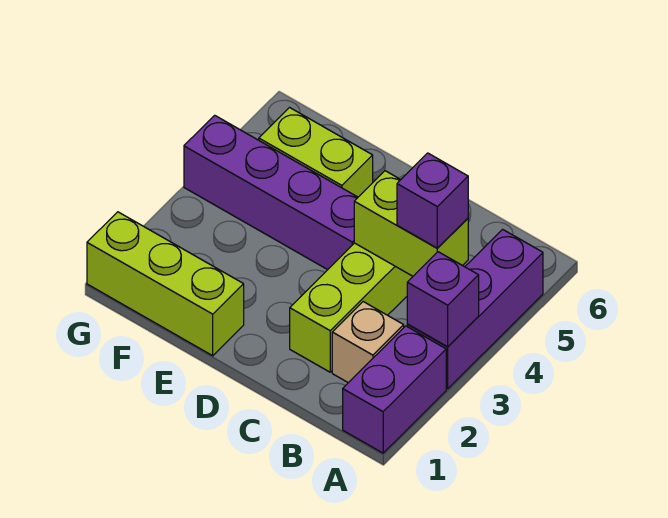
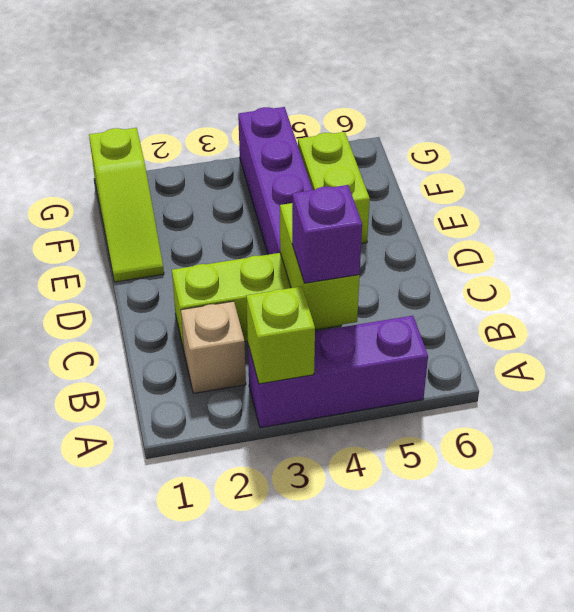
purple brick A1:A2 level 1 -> none
purple brick A3 level 2 -> lime brick A3 level 2
lime brick E1:G1 level 1 -> lime slope E1:G1 level 1 top G

